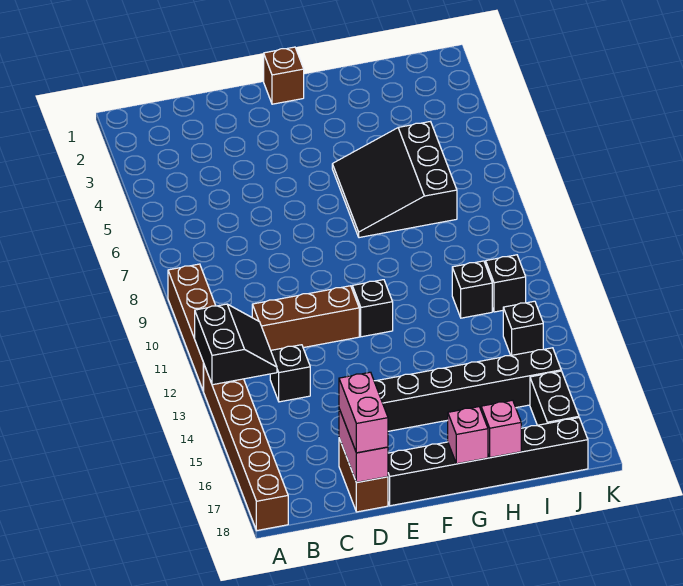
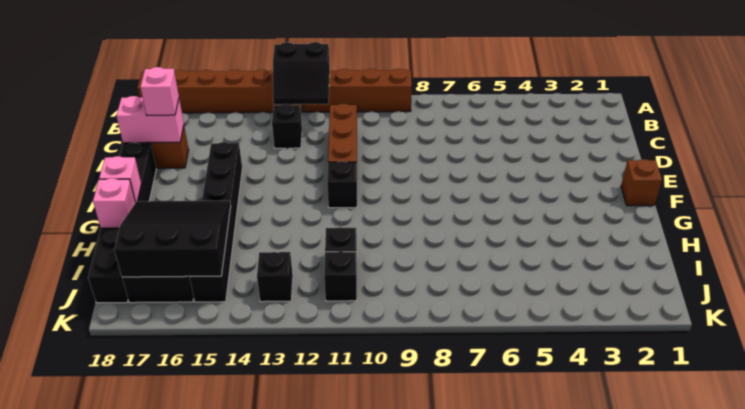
pink brick D17:D18 level 3 -> pink brick D17 level 3
black slope G5:I7 level 1 top I -> black slope H15:J17 level 2 top J

